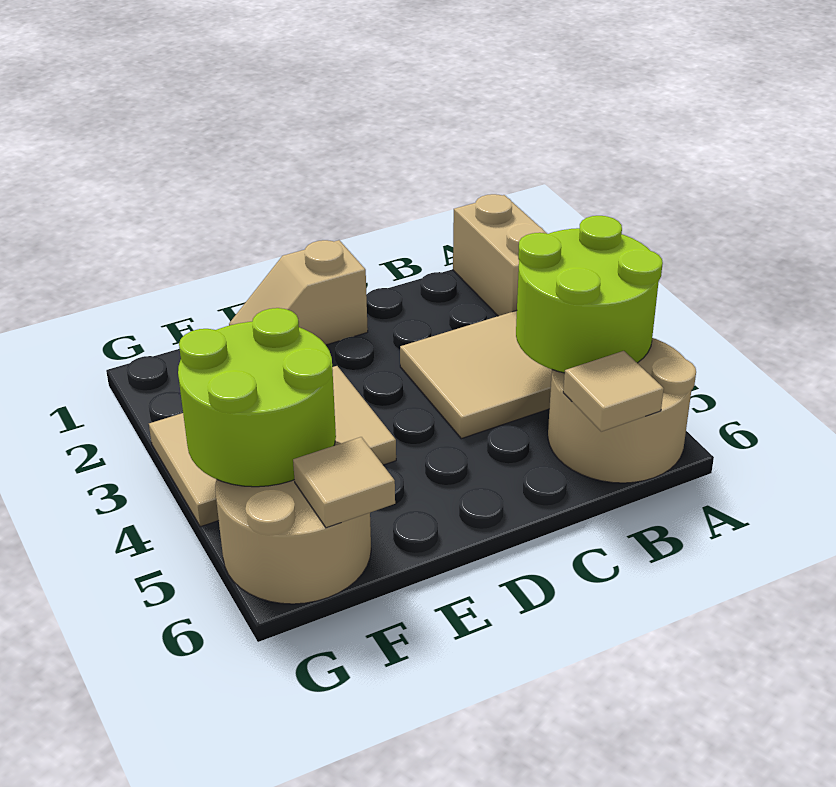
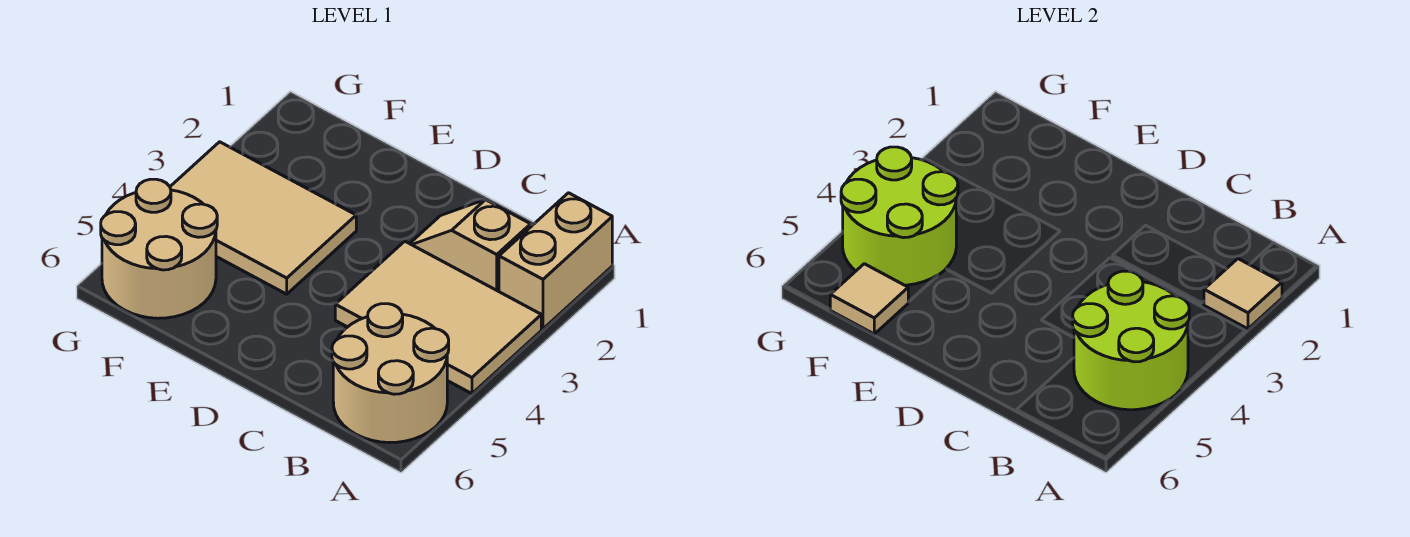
tan tile B6 level 2 -> tan tile A2 level 2
tan slope D1:E1 level 1 top D -> tan slope B2:C2 level 1 top B

